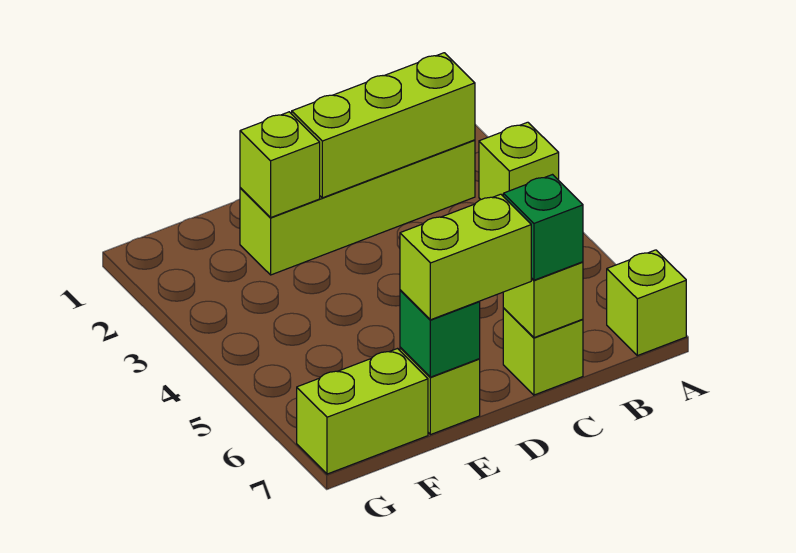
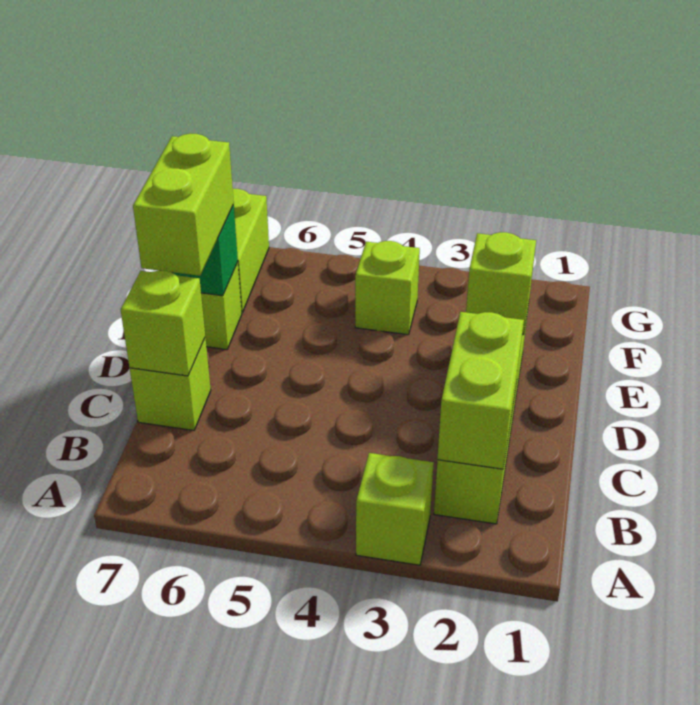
lime brick A7 level 1 -> lime brick F4 level 1
lime brick B2:D2 level 2 -> lime brick B2:C2 level 2
green brick C7 level 3 -> none

